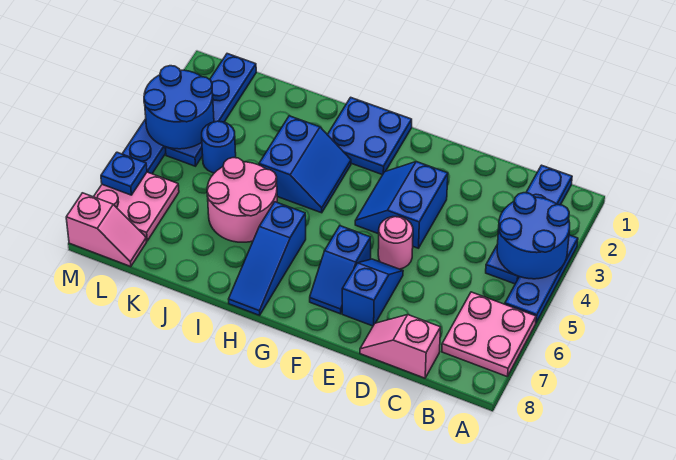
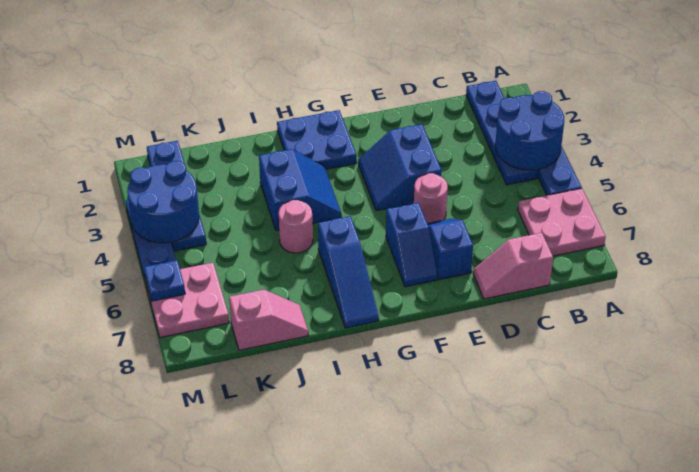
pink round brick I5:J6 level 1 -> pink round brick I5 level 1
blue round brick K4 level 1 -> none
pink slope L8:M8 level 1 top M -> pink slope J8:K8 level 1 top K

